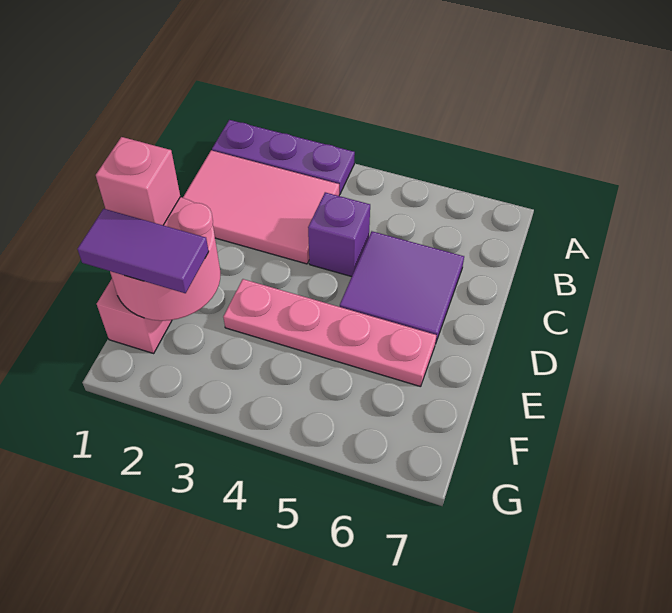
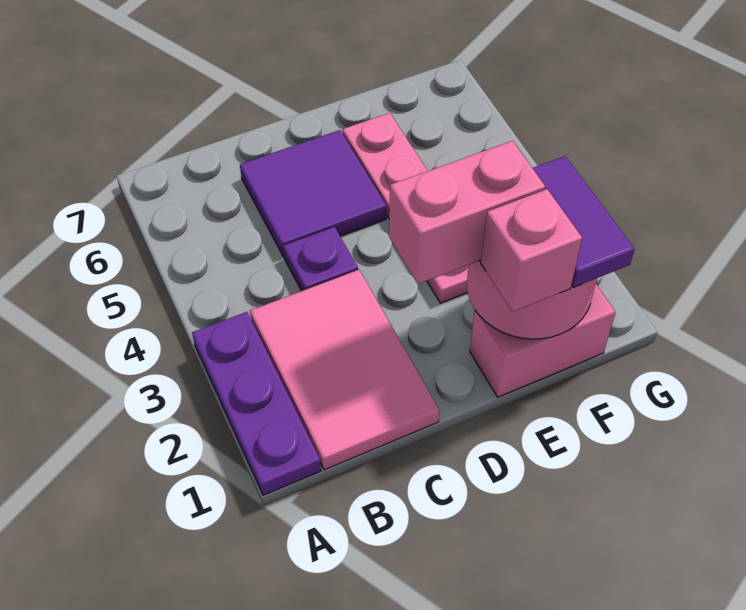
purple brick C4 level 1 -> purple plate C4 level 1
none -> pink brick D2:E2 level 3

